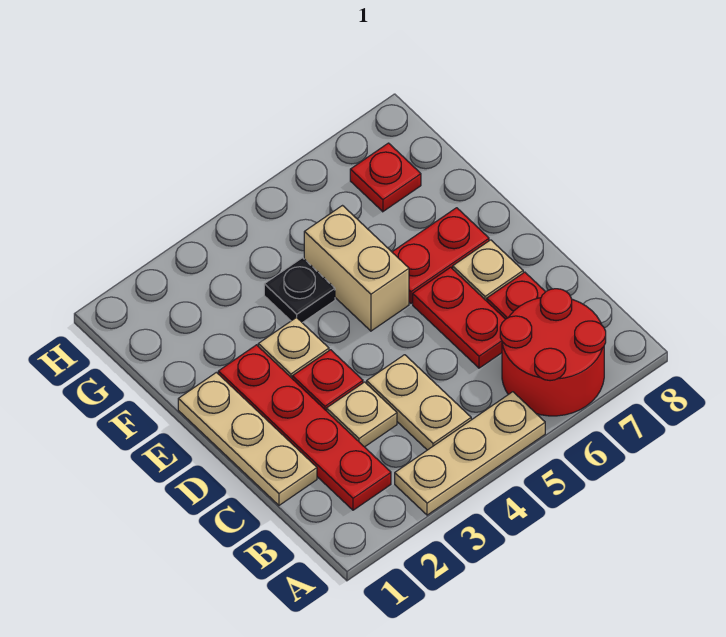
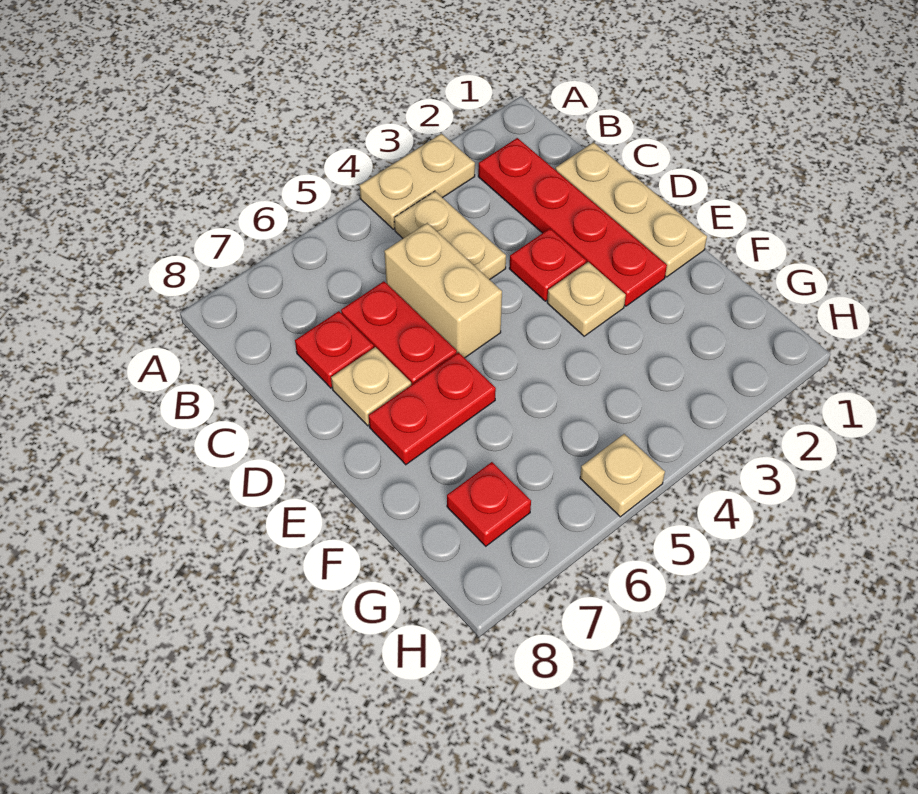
tan plate A3:A5 level 1 -> tan plate A3:A4 level 1
red round brick A6:B7 level 1 -> none
tan plate C3 level 1 -> tan plate H5 level 1
tan brick E5:F5 level 1 -> tan brick C5:D5 level 1
black plate F4 level 1 -> none

